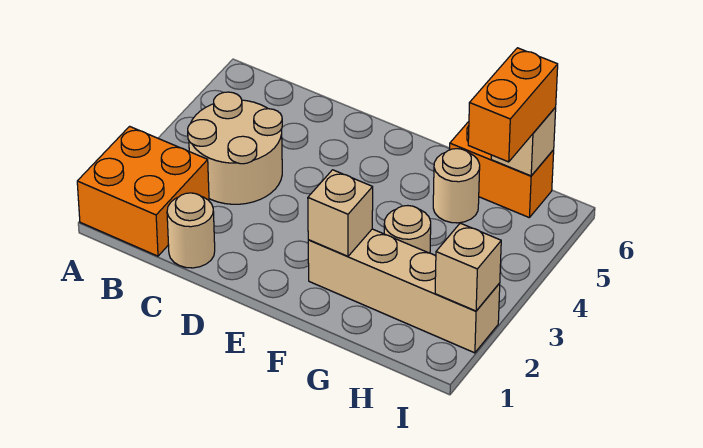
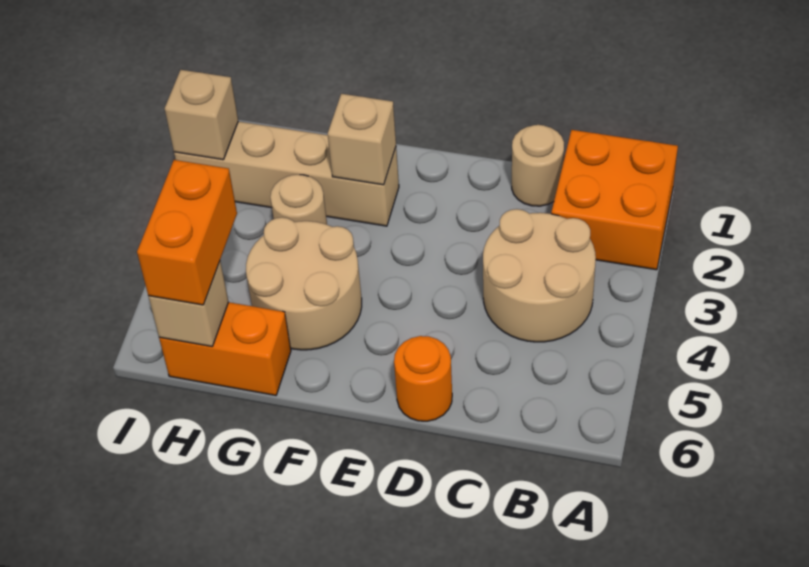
none -> orange round brick D6 level 1
tan round brick G5 level 1 -> tan round brick F4:G5 level 1

